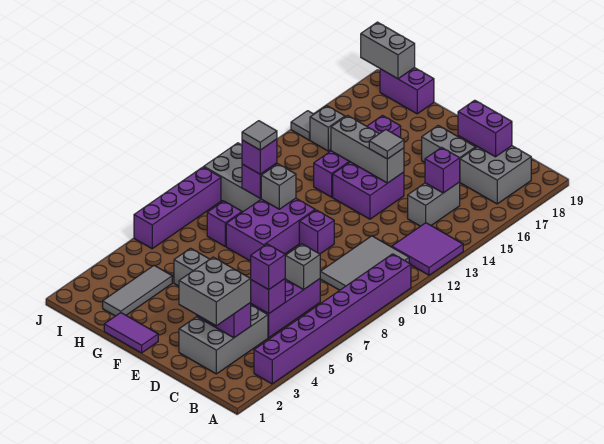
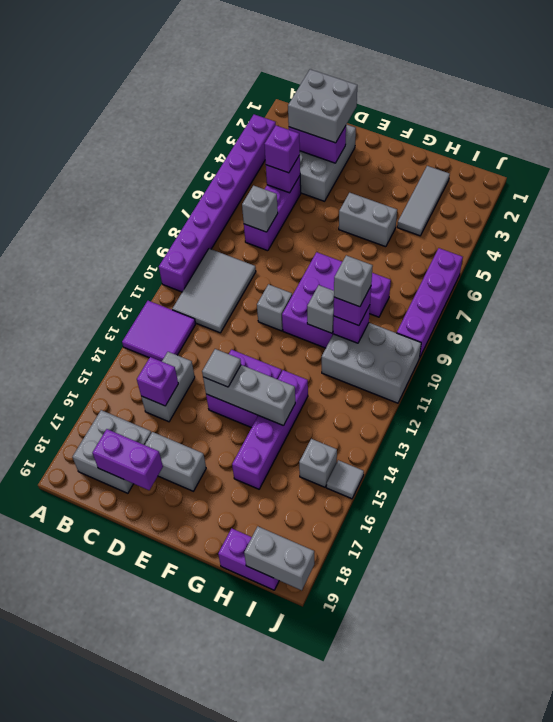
purple brick E10 level 1 -> grey brick E10 level 1
purple tile F1:G1 level 1 -> none
grey tile H10 level 4 -> grey brick H10 level 4

